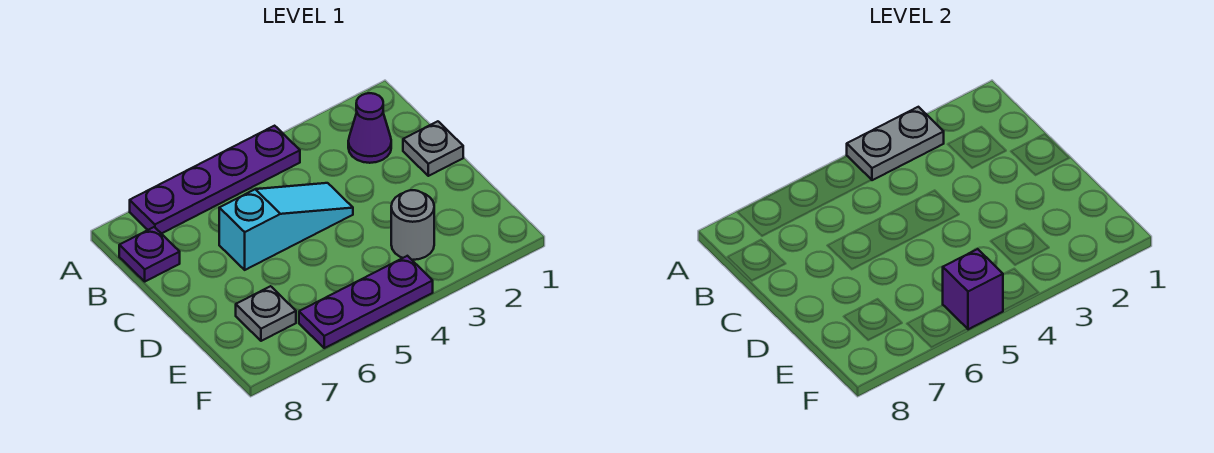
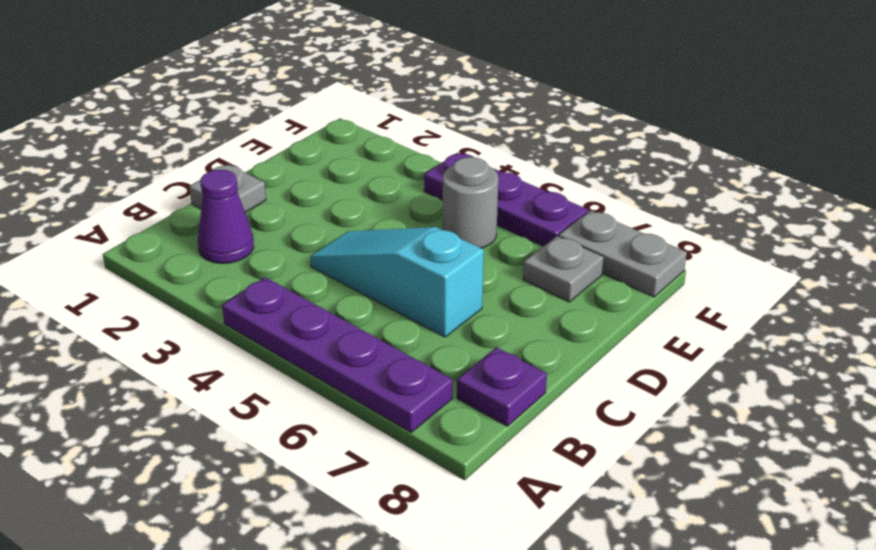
grey plate A3:A4 level 2 -> grey plate F7:F8 level 1
grey round brick E3 level 1 -> grey round brick E5 level 1
purple brick F5 level 2 -> none

